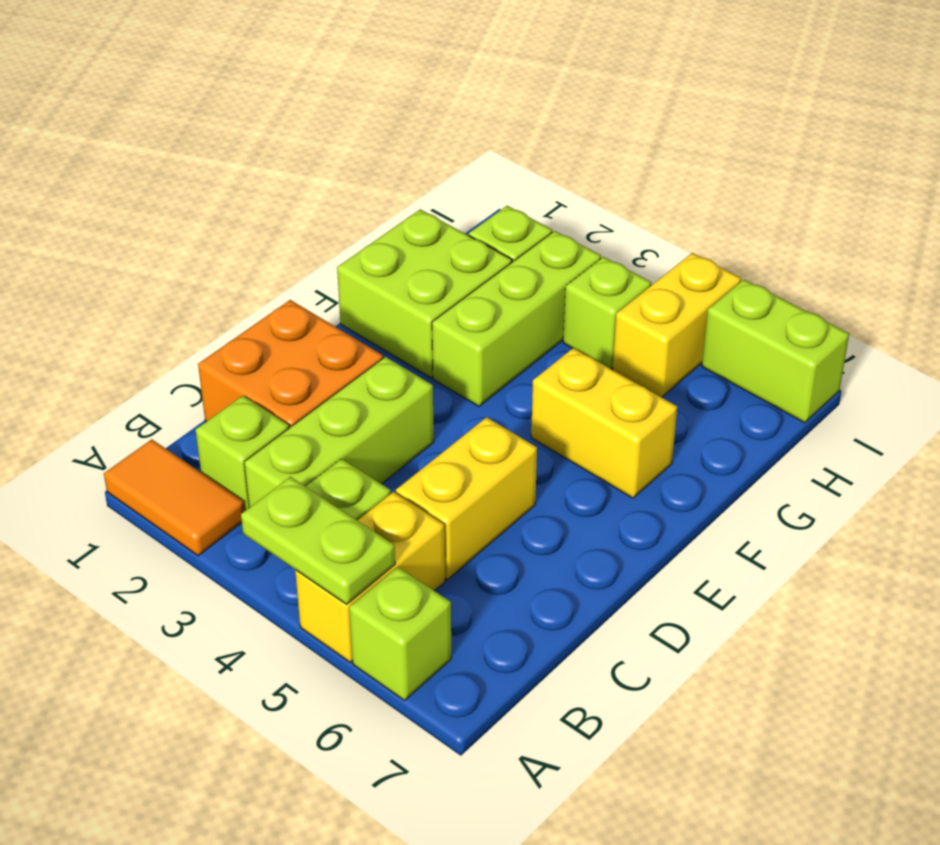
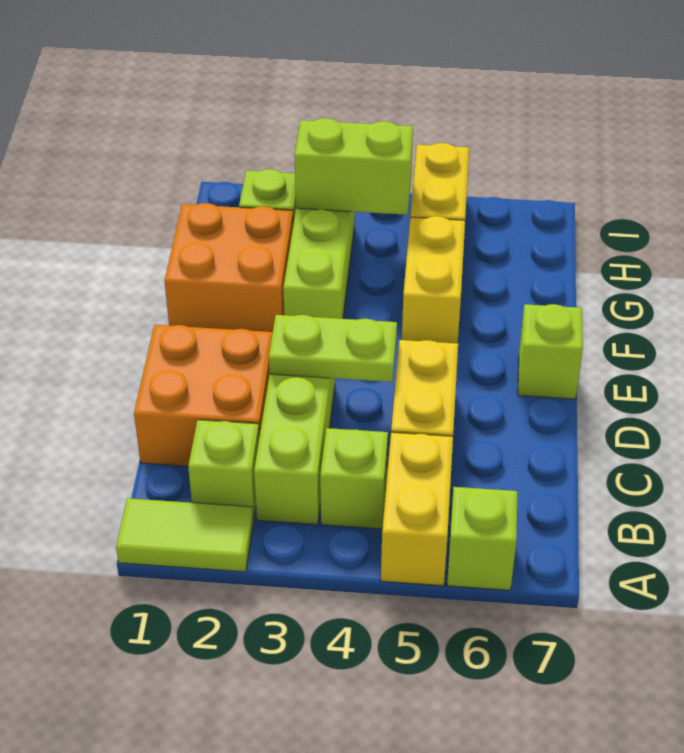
orange tile A1:A2 level 1 -> lime tile A1:A2 level 1
lime plate A4:A5 level 2 -> lime plate D3:D4 level 2
lime brick F1:G2 level 1 -> orange brick F1:G2 level 1
yellow brick F5:F6 level 1 -> yellow brick F5:G5 level 1
lime brick H4 level 1 -> lime brick E7 level 1
lime brick I6:I7 level 1 -> lime brick H3:H4 level 2

